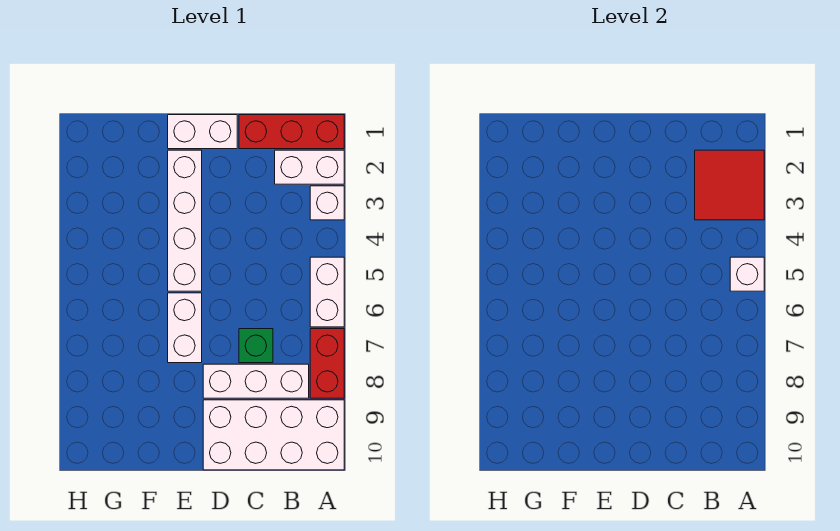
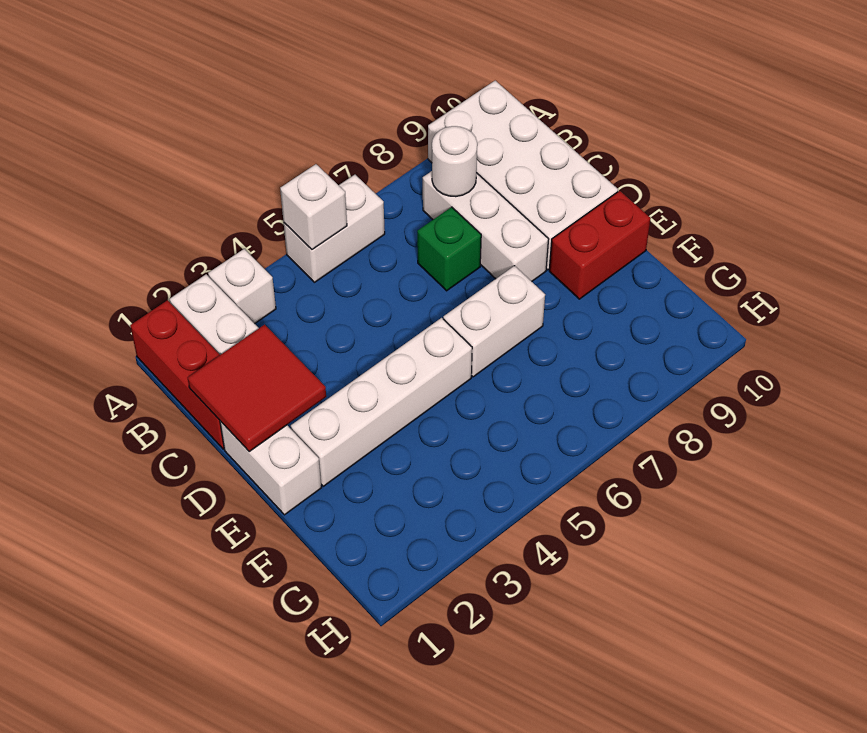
red tile A2:B3 level 2 -> red tile C1:D2 level 2
red brick A7:A8 level 1 -> red brick E9:E10 level 1
none -> white round brick B8 level 2

